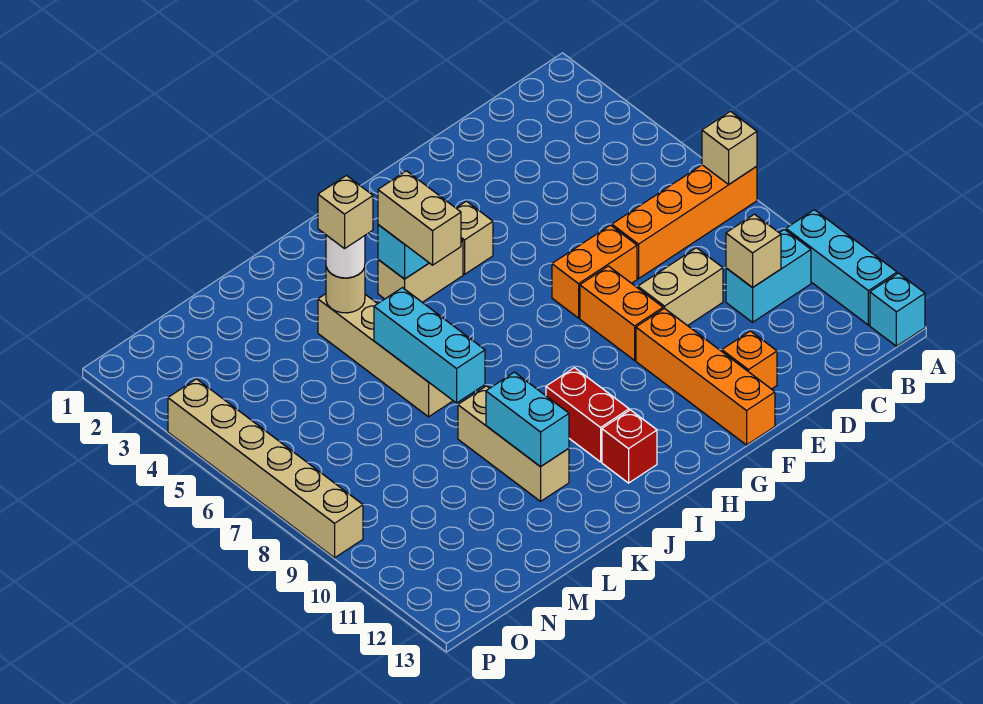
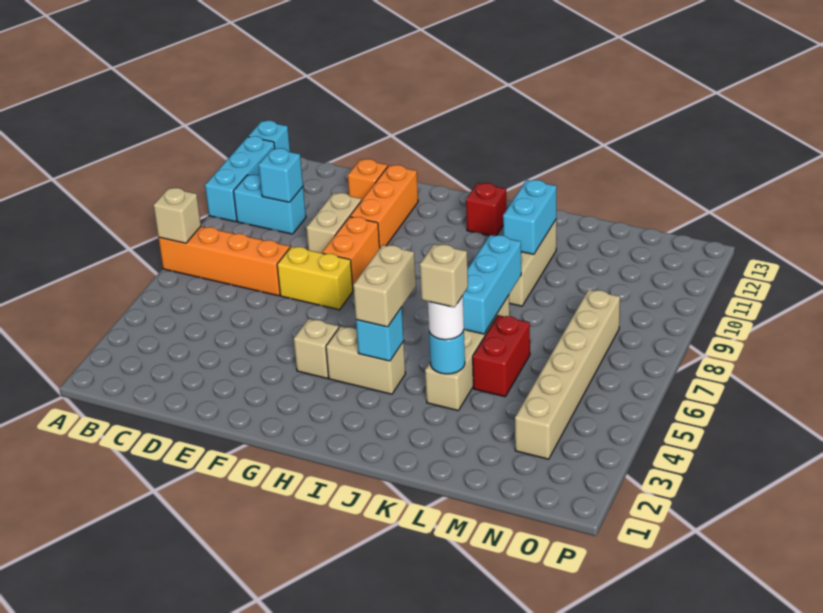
tan brick C10 level 2 -> cyan brick C10 level 2
tan brick D9:E9 level 1 -> tan brick E9:E10 level 1
orange brick E7:F7 level 1 -> yellow brick E7:F7 level 1
orange brick F10:F13 level 1 -> orange brick F10:F12 level 1
red brick I10:I11 level 1 -> red brick L5:L6 level 1
tan round brick K4 level 2 -> cyan round brick K4 level 2
tan brick P4:P9 level 1 -> tan brick N3:N8 level 1

